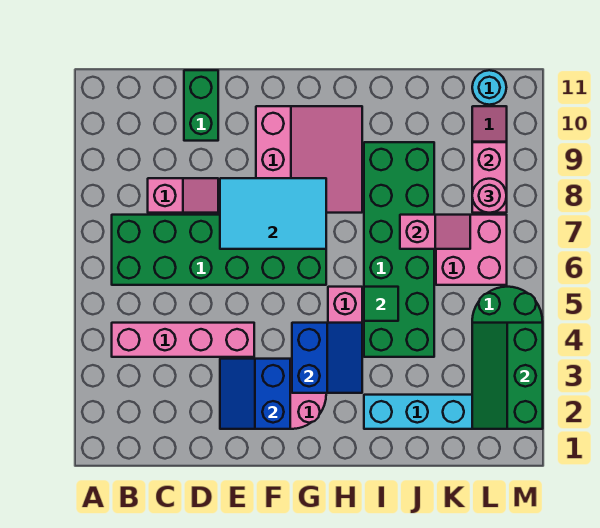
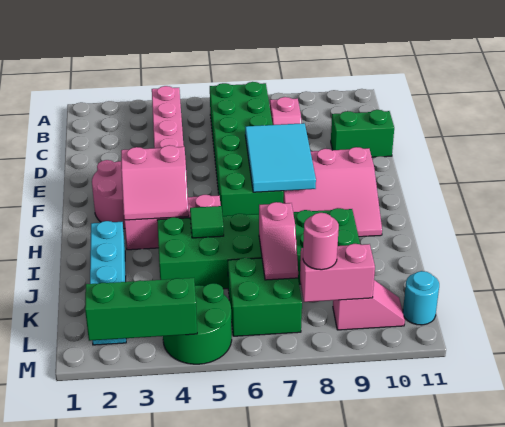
blue slope E2:F3 level 2 top F -> none
blue slope G3:H4 level 2 top G -> pink slope G3:H4 level 2 top G
pink brick K6:L7 level 1 -> green brick K6:L7 level 1

